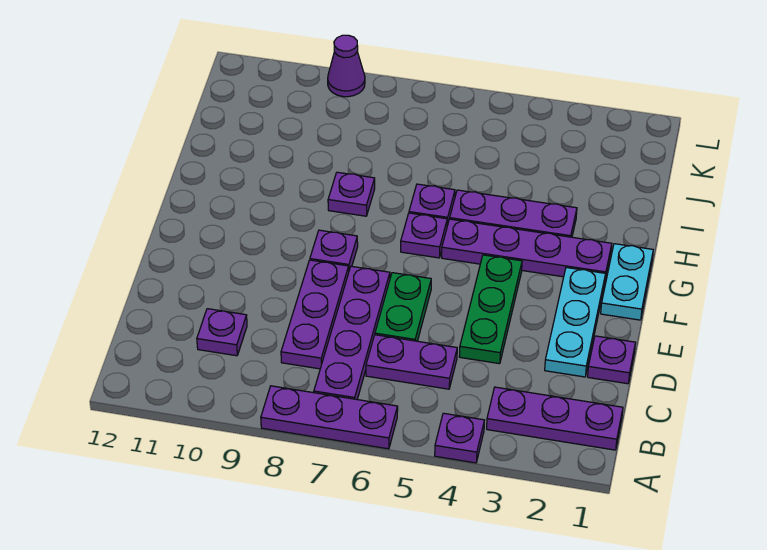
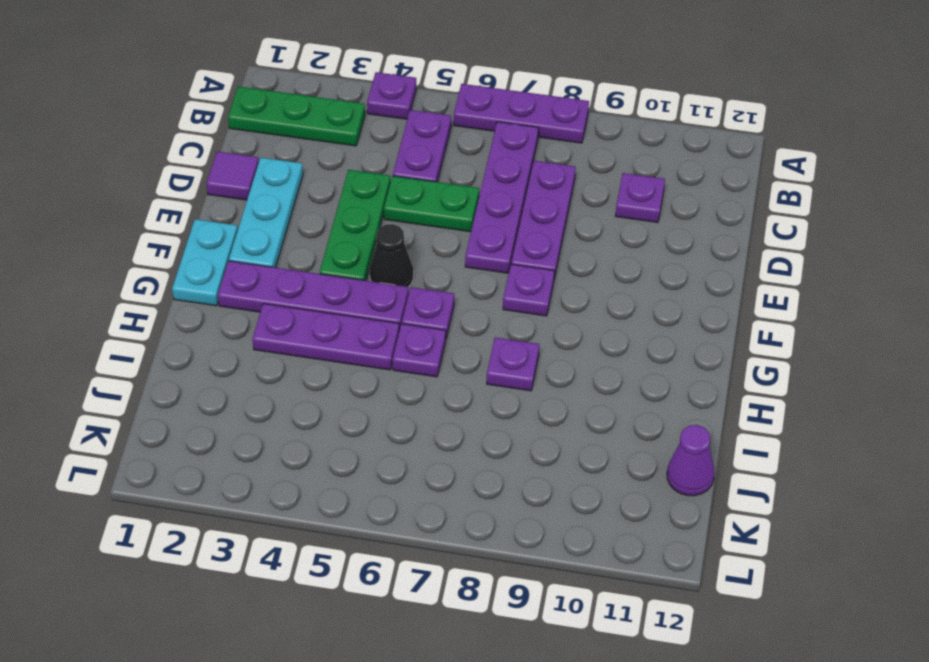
purple plate B1:B3 level 1 -> green plate B1:B3 level 1
purple plate C5:C6 level 1 -> purple plate B5:C5 level 1
purple plate D1 level 1 -> purple tile D1 level 1
green plate D6:E6 level 1 -> green plate D5:D6 level 1
none -> black cone F5 level 1
purple cone L9 level 1 -> purple cone J12 level 1

